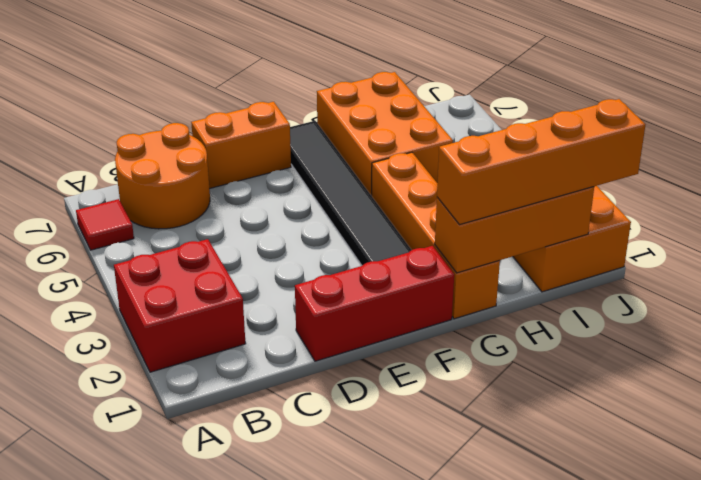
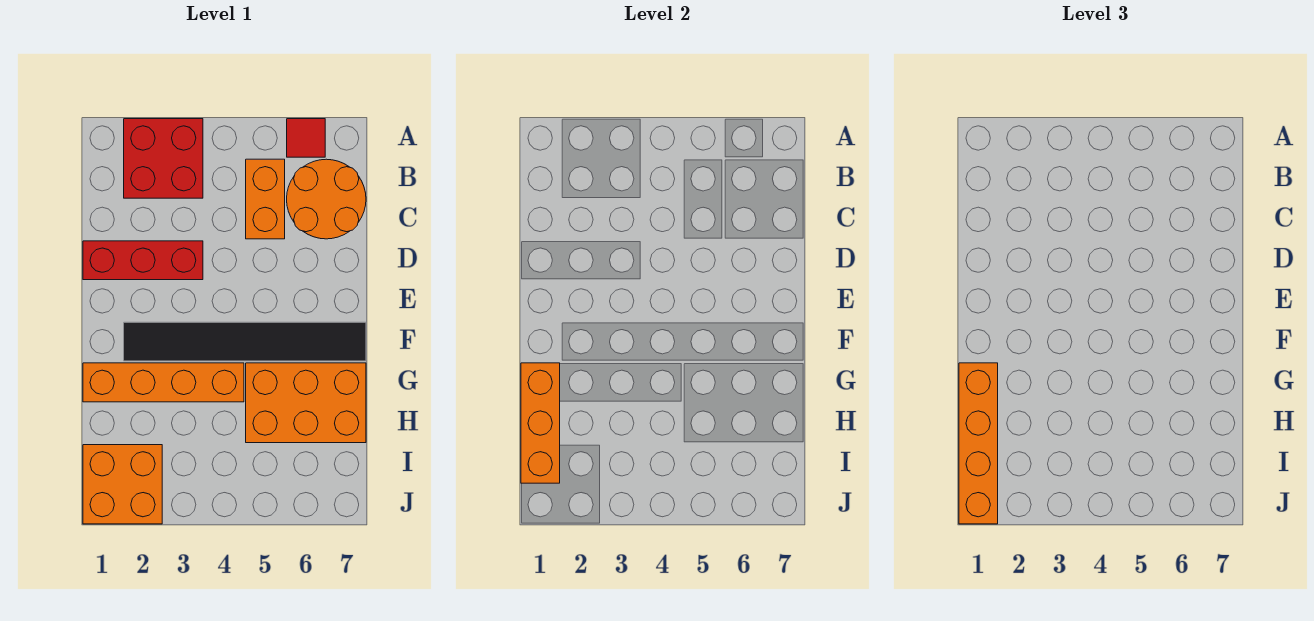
red brick D1:F1 level 1 -> red brick D1:D3 level 1
orange brick D7:E7 level 1 -> orange brick B5:C5 level 1

